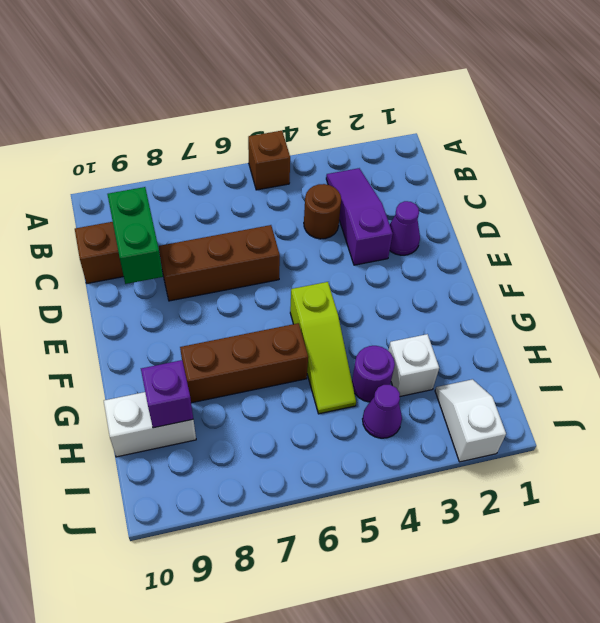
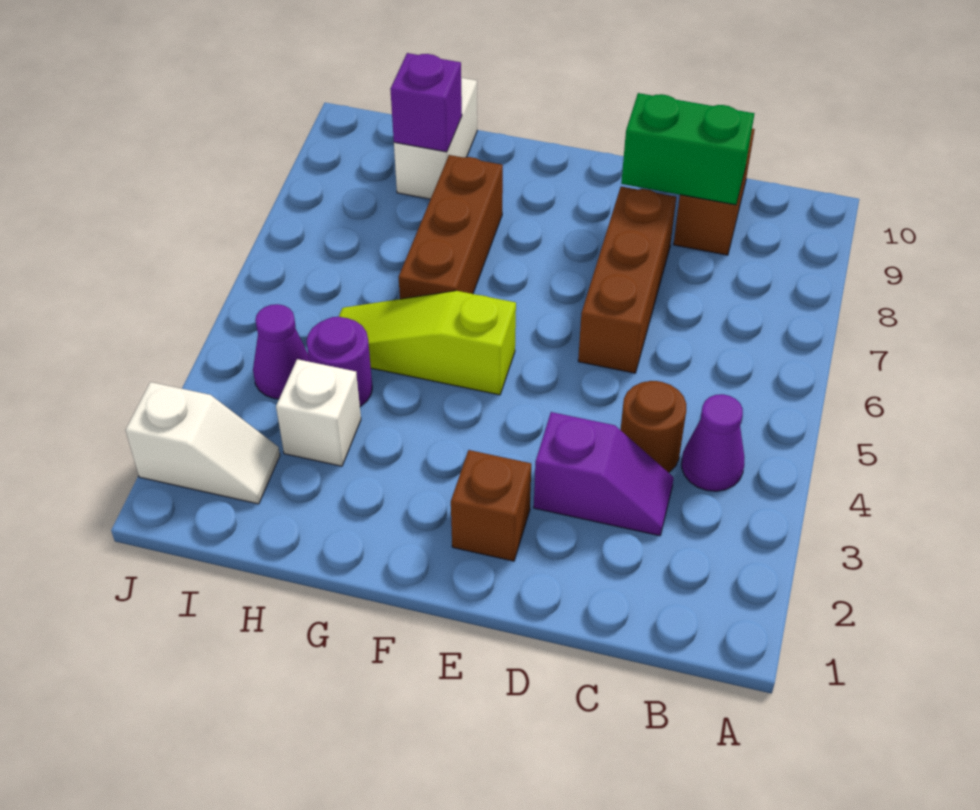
brown brick A5 level 1 -> brown brick E2 level 1
purple slope B3:D3 level 1 top D -> purple slope C3:D3 level 1 top D
purple cone D2 level 1 -> purple cone B4 level 1

